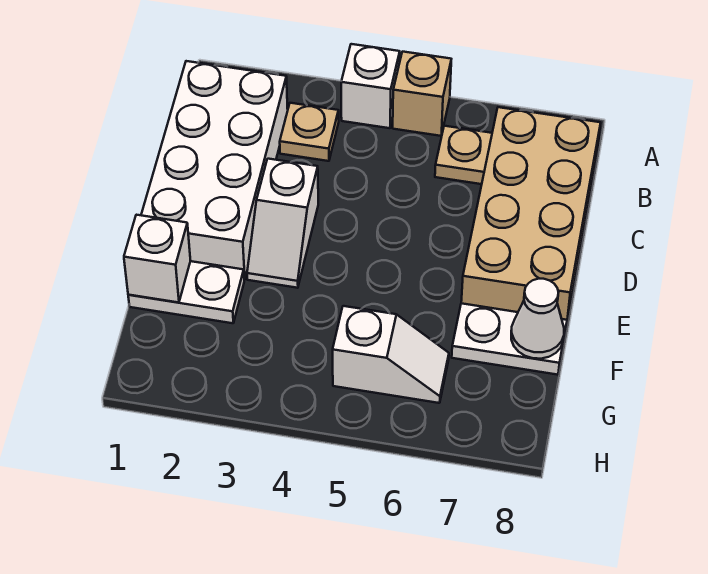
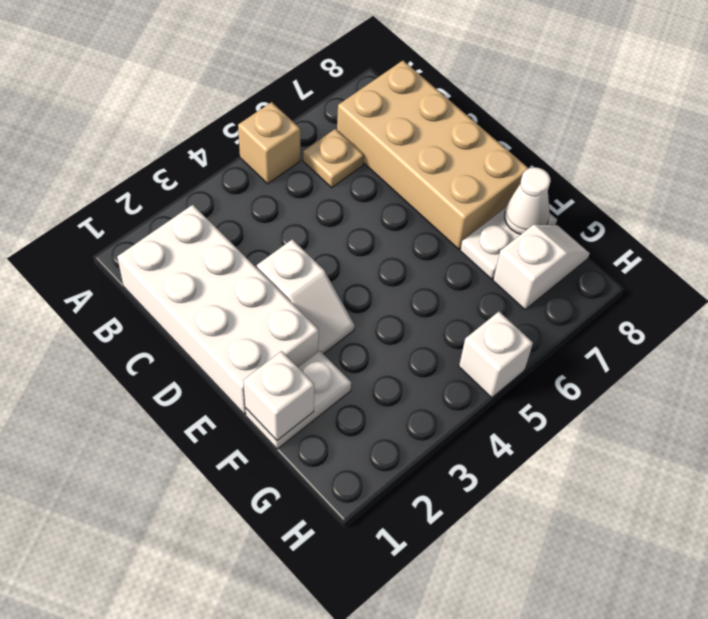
white brick A4 level 1 -> white brick H5 level 1
tan plate B3 level 1 -> none
white slope G5:G6 level 1 top 5 -> white slope G7:G8 level 1 top 7

